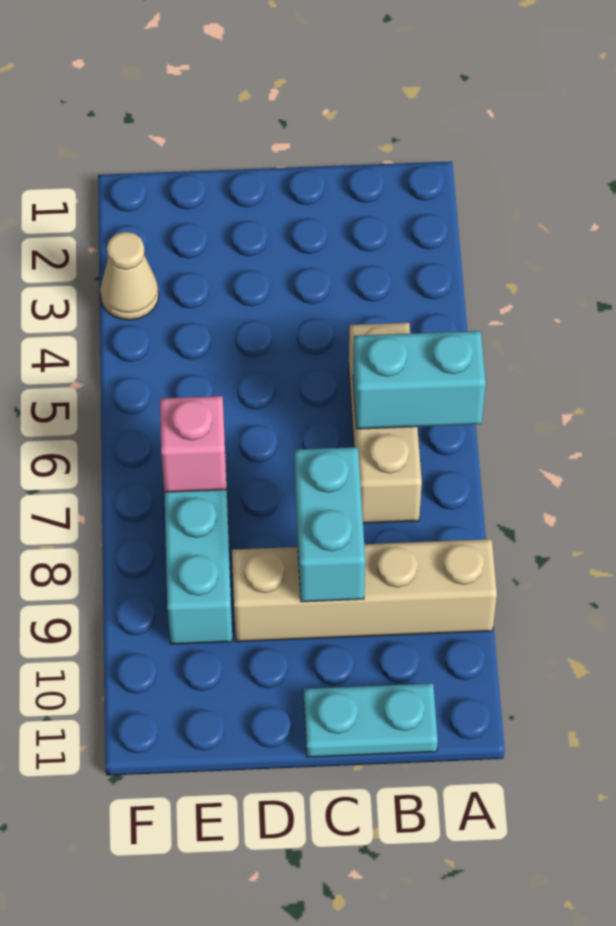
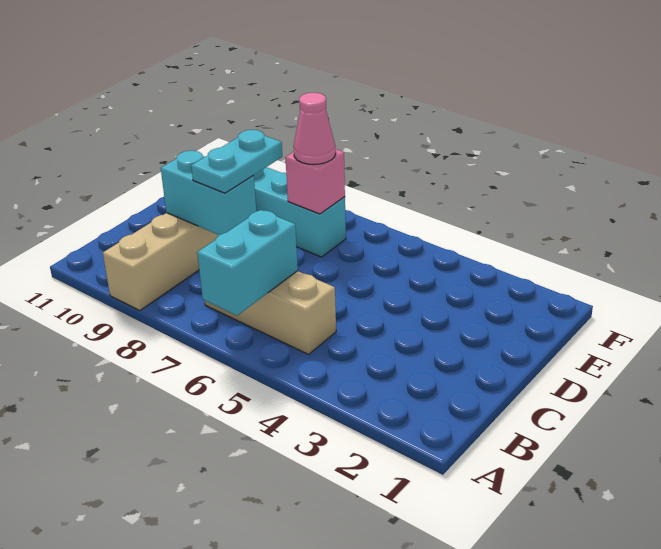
cyan plate B11:C11 level 1 -> cyan plate C8:D8 level 3
none -> pink cone E7 level 3
tan cone F3 level 1 -> none

